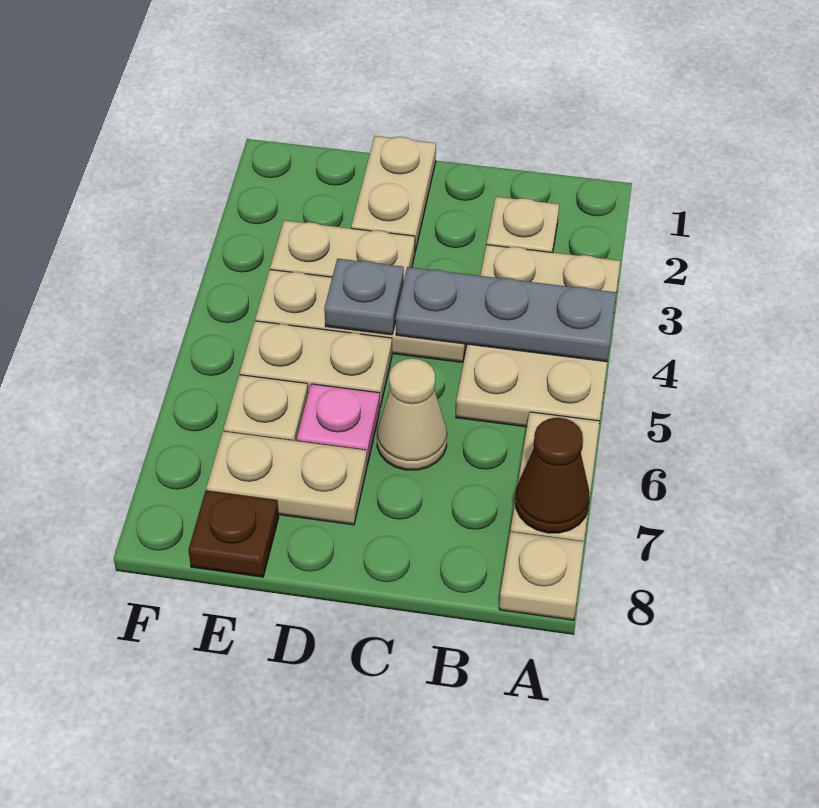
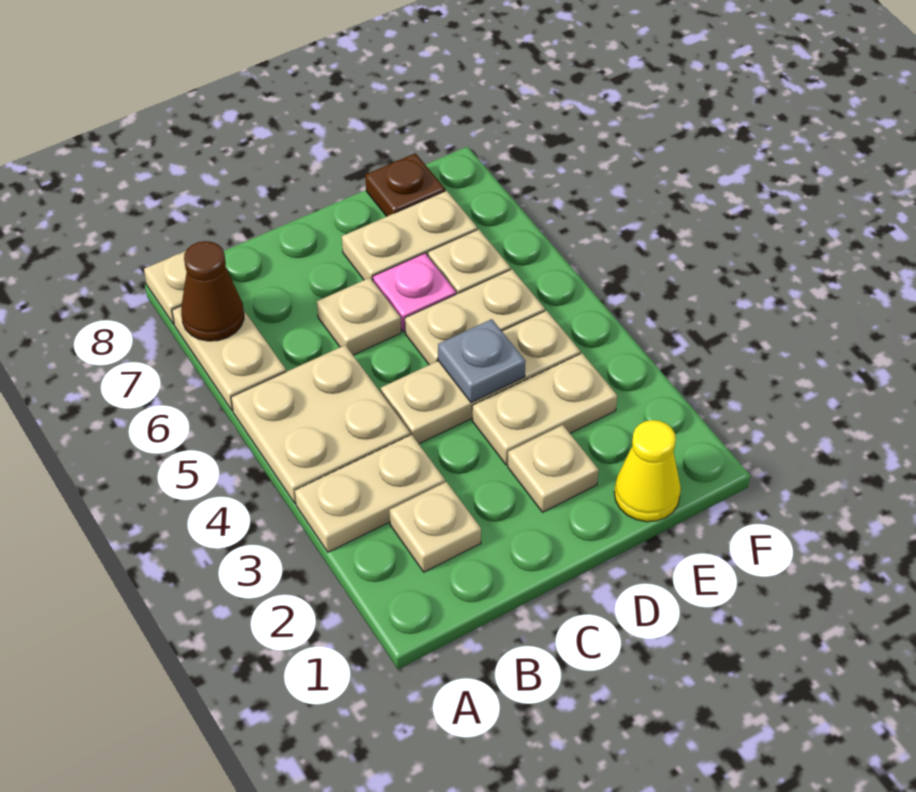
grey plate A4:C4 level 2 -> none
tan cone C6 level 1 -> tan plate C6 level 1
tan plate D1:D2 level 1 -> tan plate D2 level 1
none -> yellow cone E1 level 1

